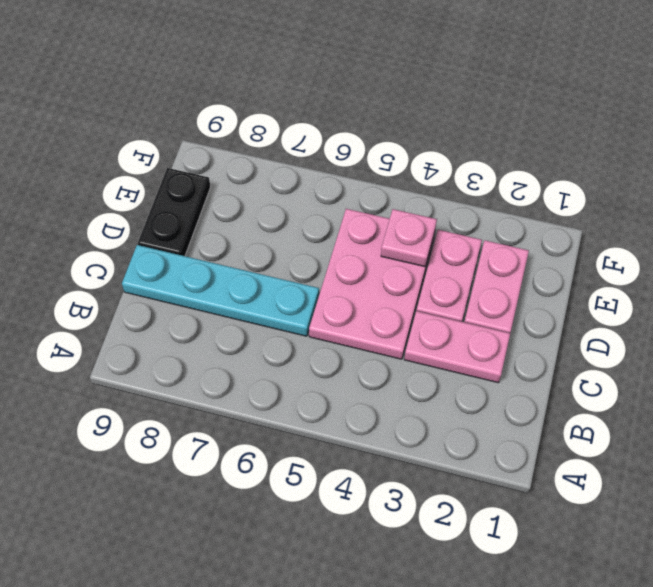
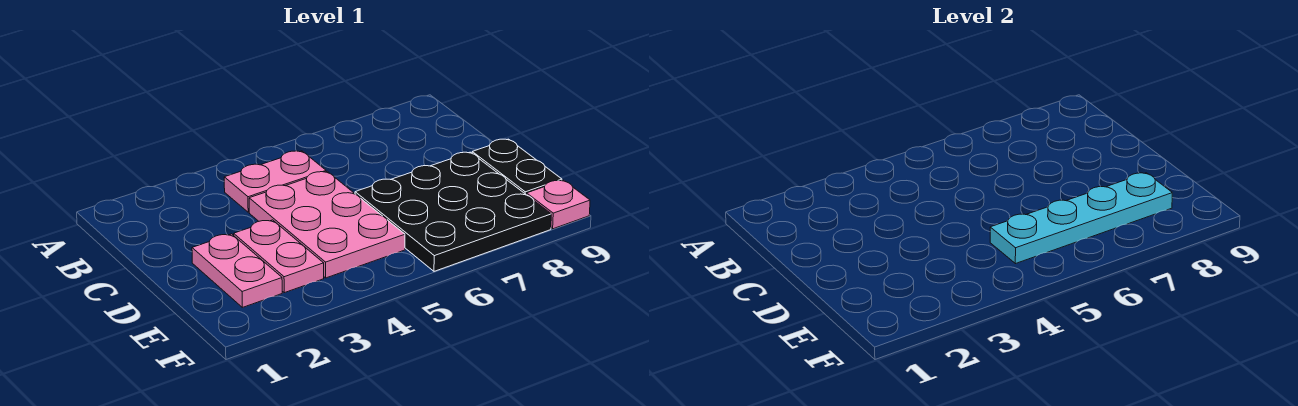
pink plate C2:C3 level 1 -> pink plate B4:B5 level 1
cyan plate C6:C9 level 1 -> cyan plate E5:E8 level 2
none -> black plate D6:F8 level 1
pink plate E4 level 2 -> pink plate F9 level 1

